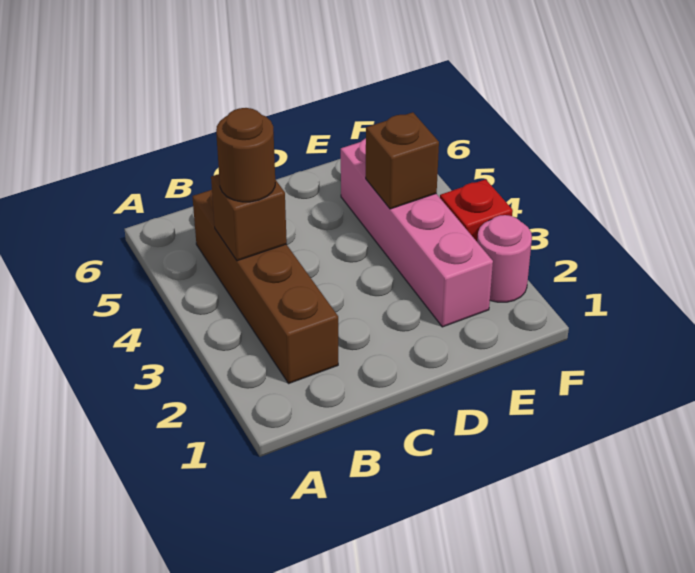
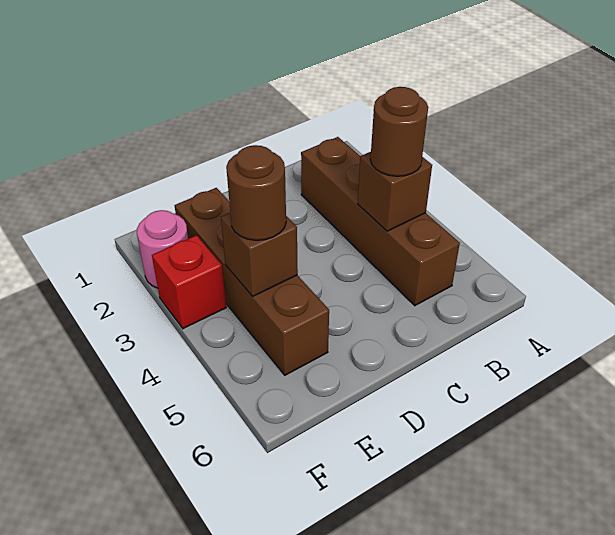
pink brick E2:E5 level 1 -> brown brick E2:E5 level 1
none -> brown round brick E4 level 3

